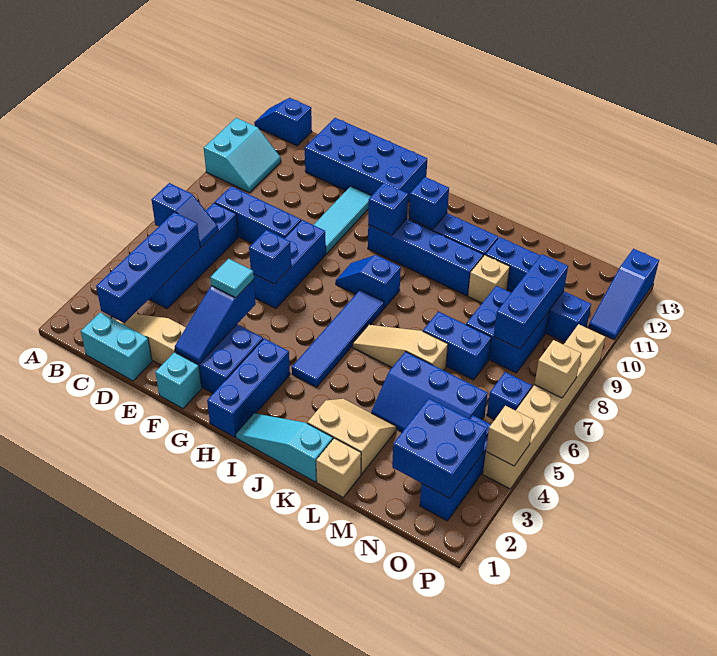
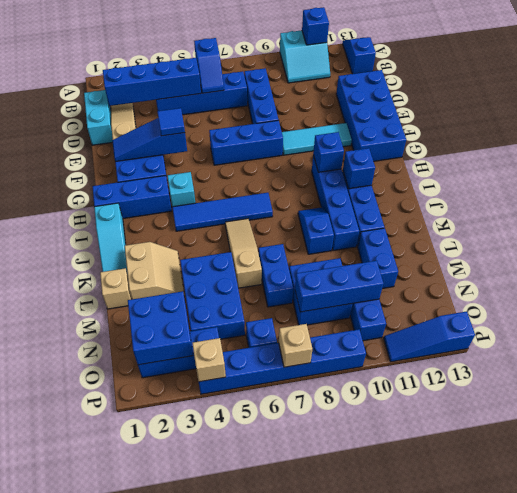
cyan brick F1 level 1 -> cyan brick H4 level 1
cyan tile F4 level 3 -> blue tile F4 level 3
blue brick F6 level 2 -> blue brick A11 level 2
blue slope H8:I8 level 1 top I -> blue slope J9:K9 level 1 top K
cyan slope I1:K1 level 1 top K -> cyan slope I1:K1 level 1 top I
blue slope L4:N5 level 1 top 5 -> blue brick L4:N5 level 1
tan brick L10 level 1 -> none
tan brick P4:P9 level 1 -> blue brick P4:P9 level 1

